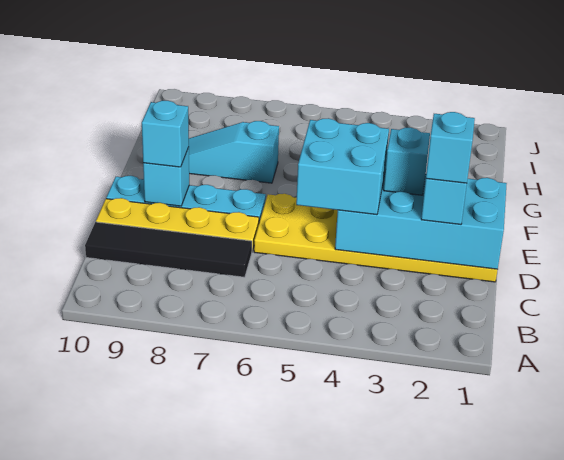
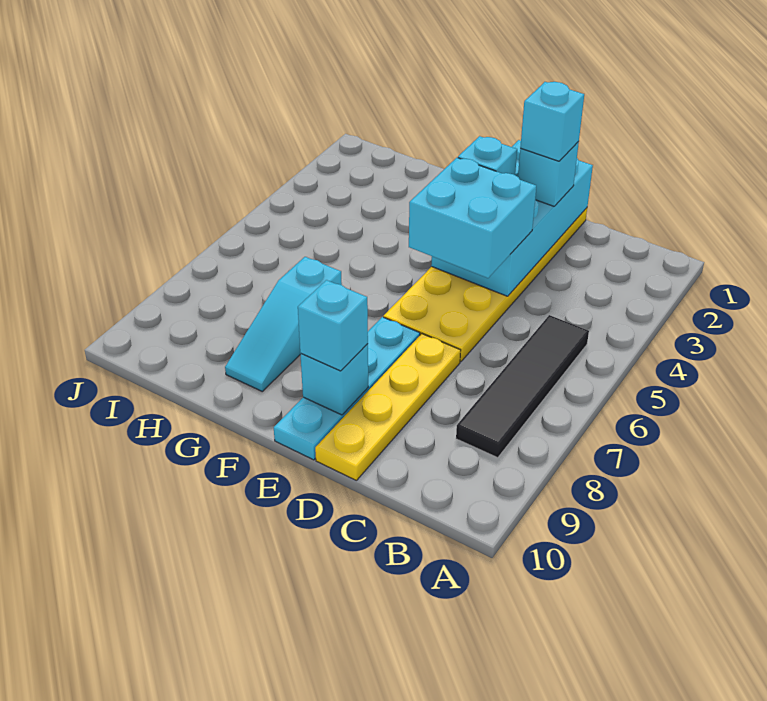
black tile C7:C10 level 1 -> black tile B5:B8 level 1

